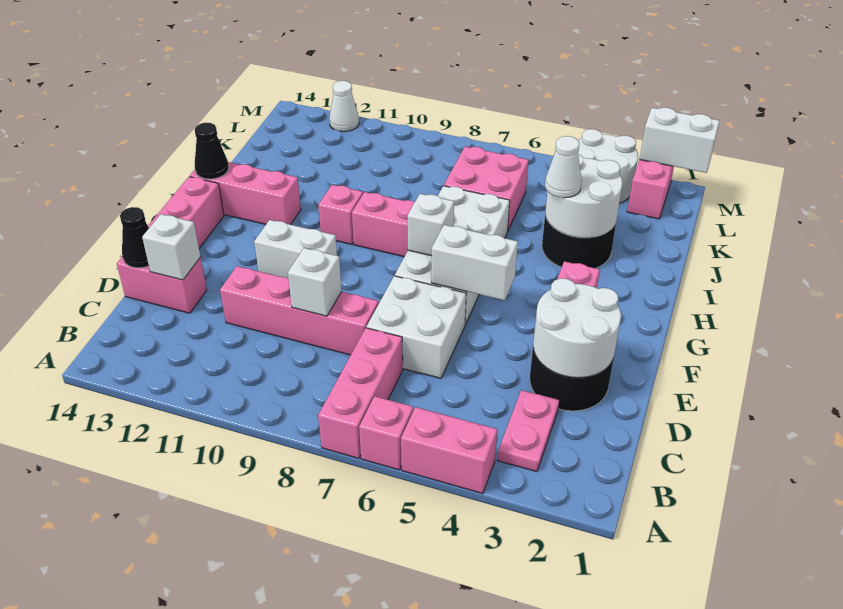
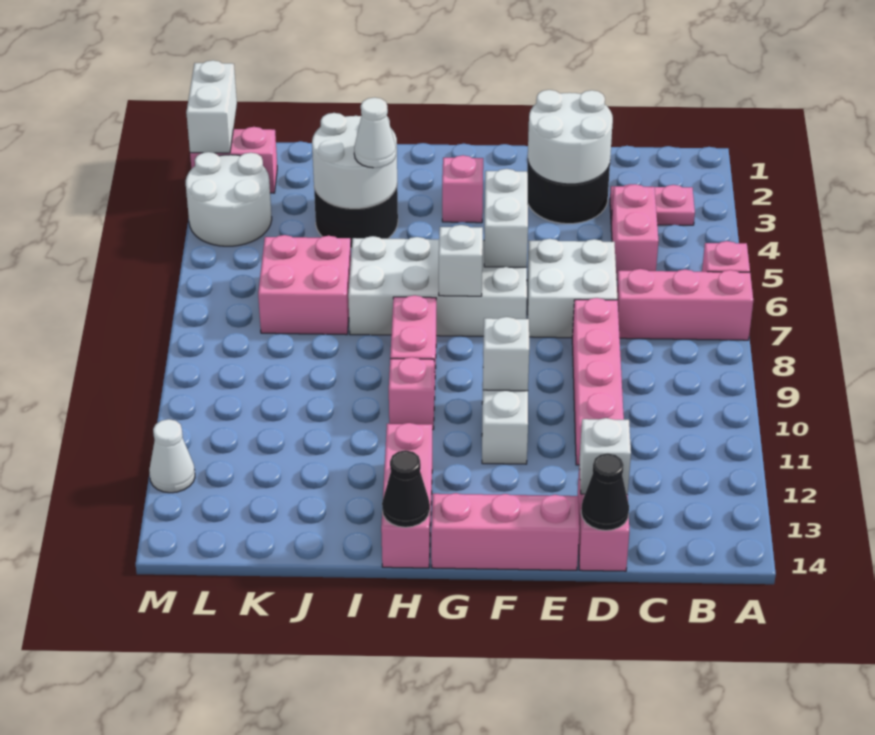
pink brick A4:A5 level 1 -> pink brick C4:C5 level 1
white brick D9 level 2 -> white brick F10 level 2

